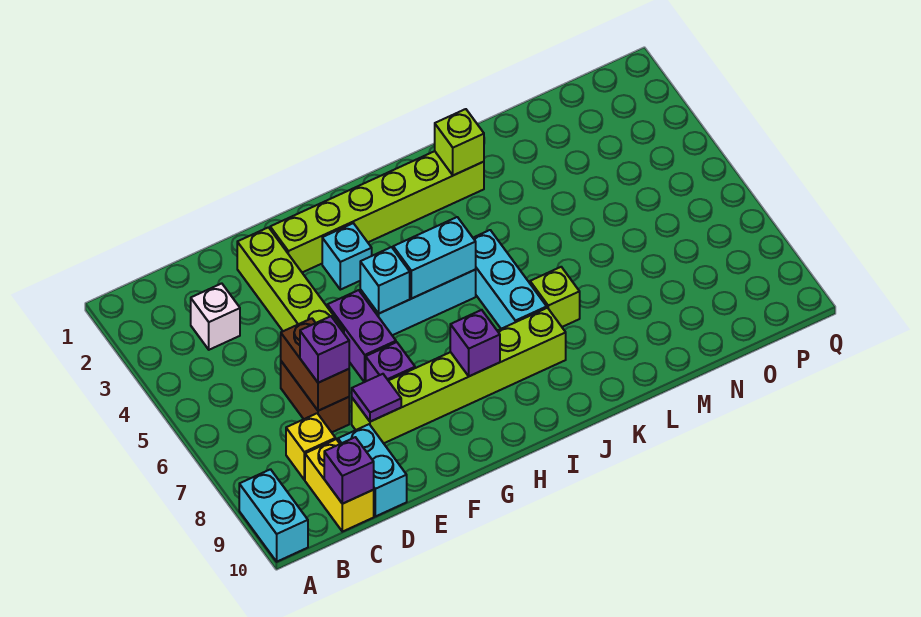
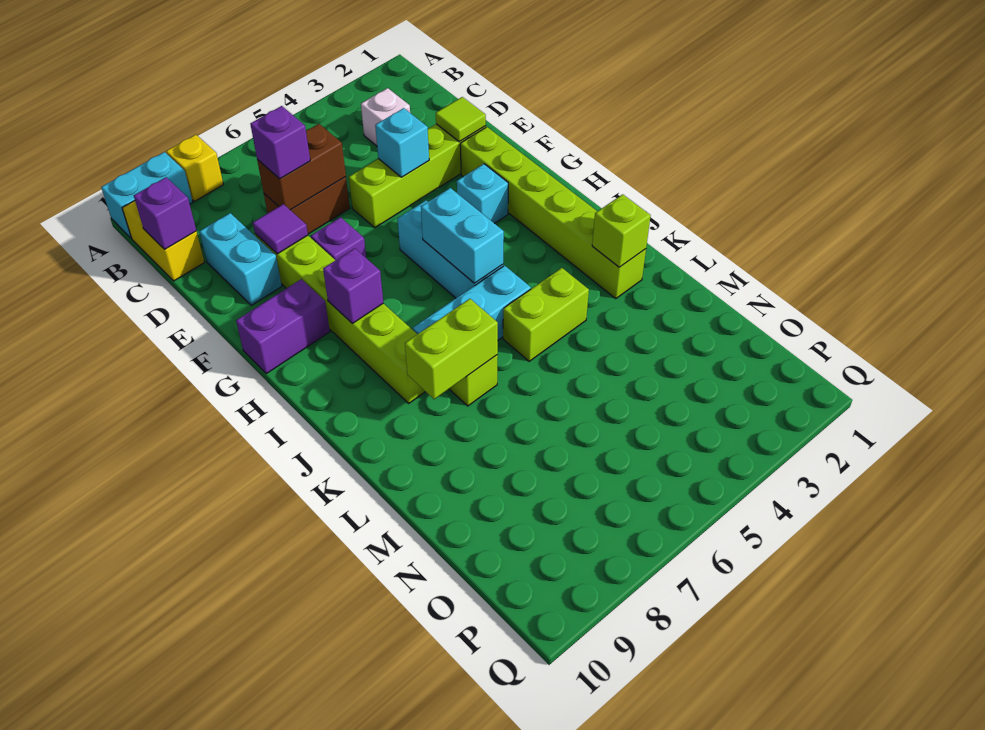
yellow brick C8 level 1 -> yellow brick A8 level 1
yellow brick C9:C10 level 1 -> yellow brick B10:C10 level 1
cyan brick D9:D10 level 1 -> cyan brick D9:E9 level 1
none -> lime tile E2 level 2
purple brick F5:F6 level 1 -> purple brick G9:G10 level 1
cyan brick G5 level 2 -> cyan brick E4 level 2
none -> lime brick K4:K5 level 1
none -> lime brick K7:K8 level 2

